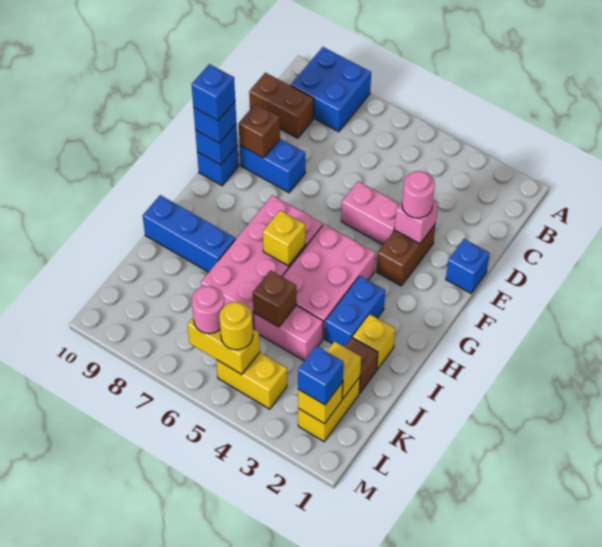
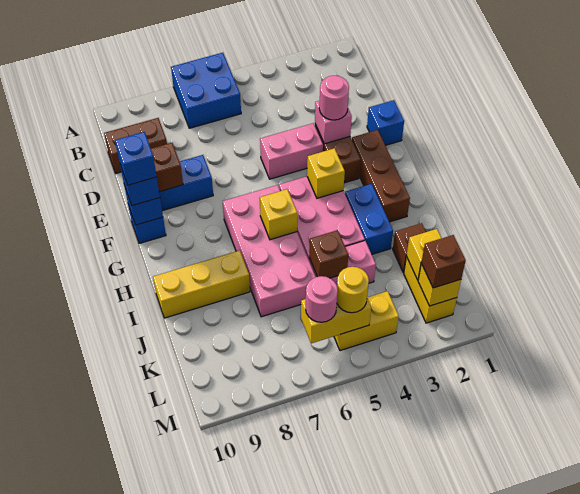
blue brick A8:B9 level 1 -> blue brick A6:B7 level 1
none -> brown brick F2:H2 level 1
yellow brick I2 level 1 -> yellow brick G4 level 2
blue brick I8:I10 level 1 -> yellow brick I8:I10 level 1
blue brick L2 level 3 -> brown brick L2 level 3

